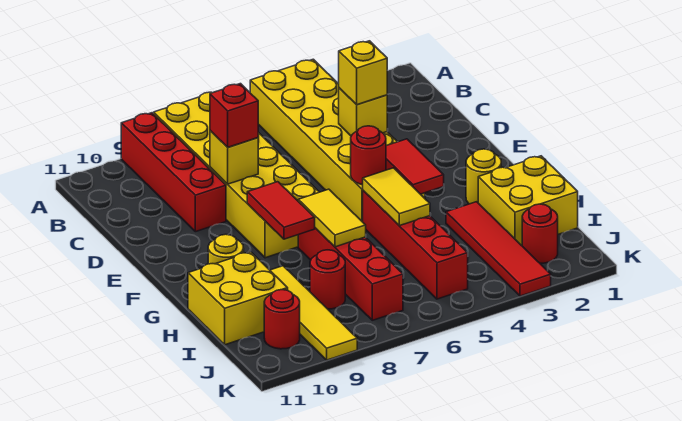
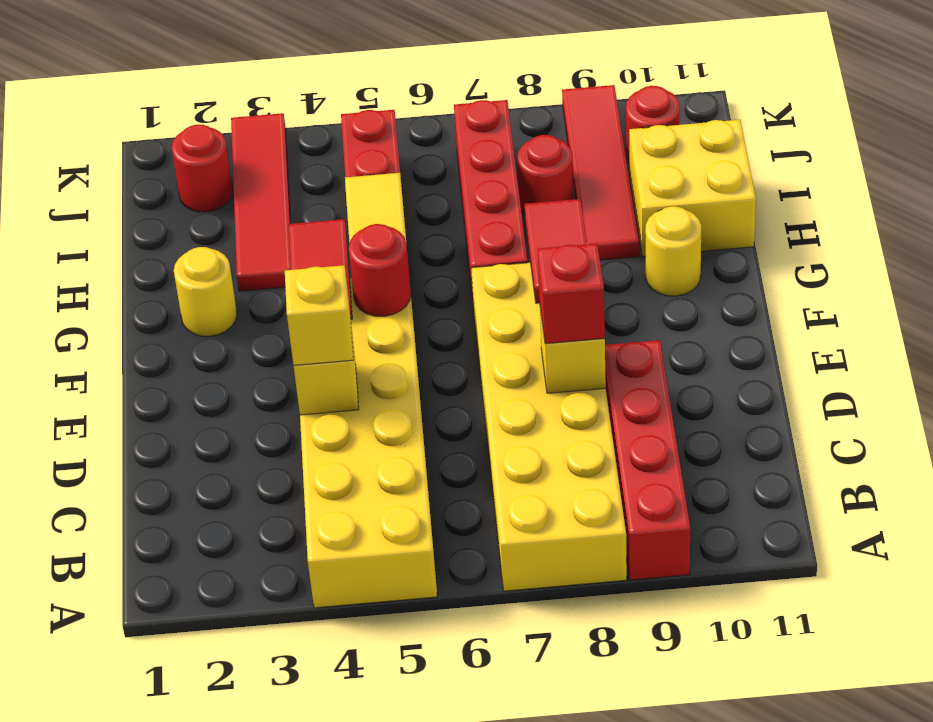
yellow tile G7:H7 level 2 -> none
yellow brick H1:I2 level 1 -> none
yellow tile H9:K9 level 1 -> red tile H9:K9 level 1

